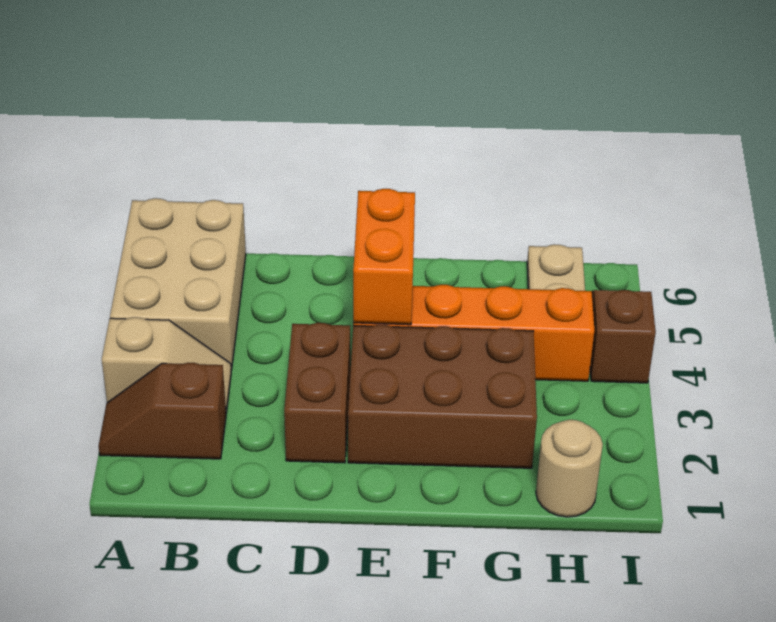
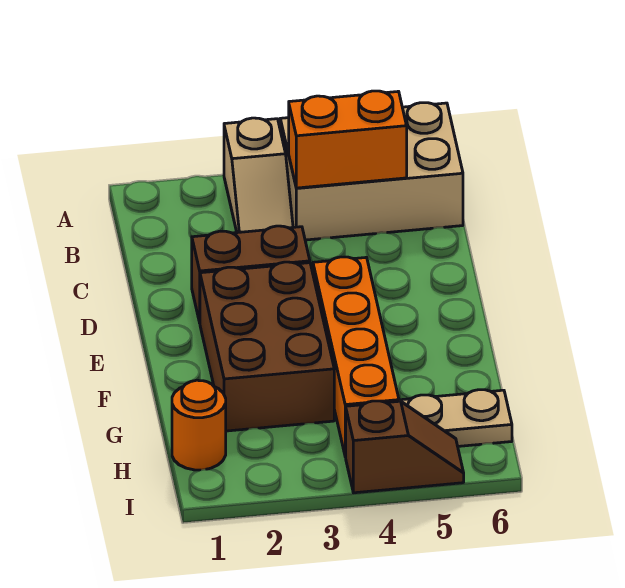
brown slope A2:B2 level 1 top B -> none
orange brick E4:E5 level 2 -> orange brick B4:B5 level 2
tan round brick H1 level 1 -> orange round brick H1 level 1

